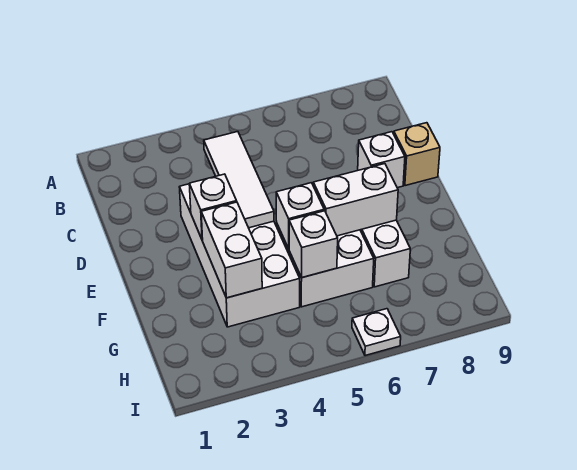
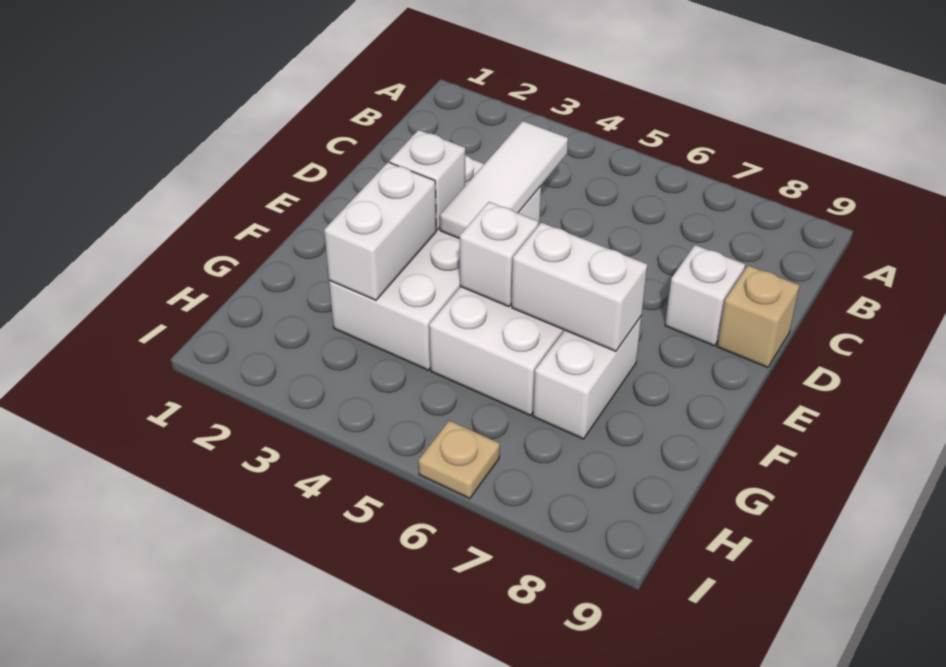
white brick G5 level 2 -> none
white plate I6 level 1 -> tan plate I6 level 1

